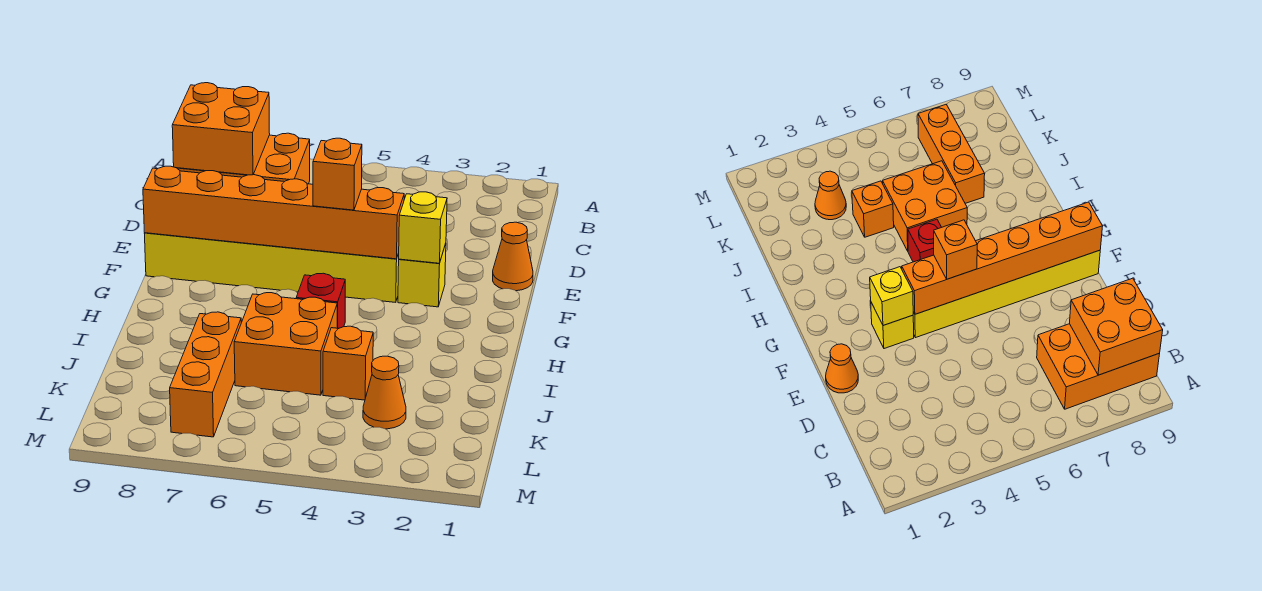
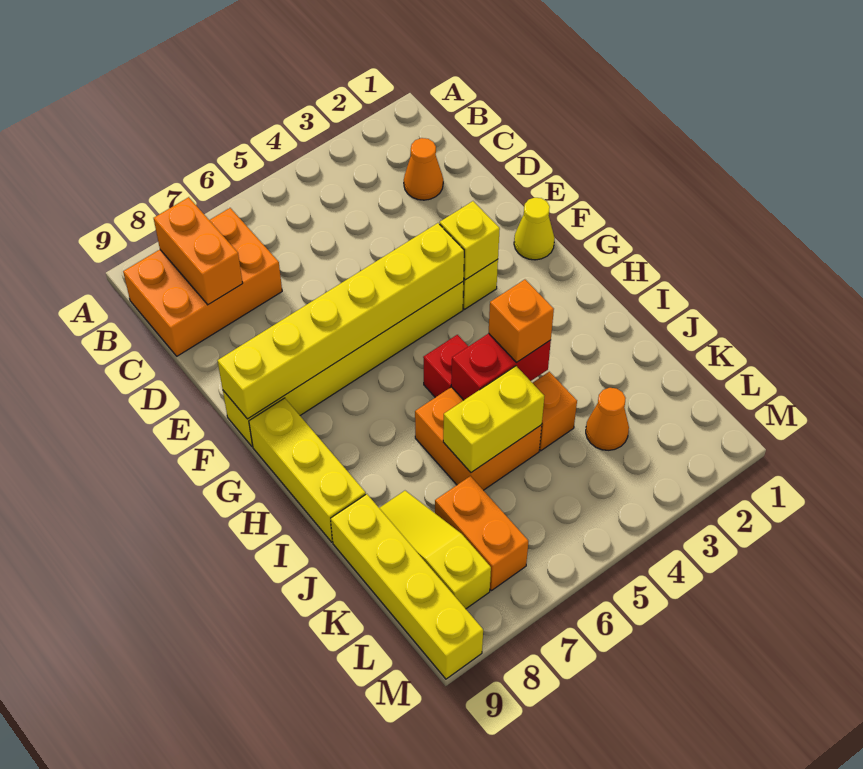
orange brick B8:C9 level 2 -> orange brick B8:C8 level 2
orange cone E1 level 1 -> orange cone C2 level 1
none -> yellow cone F1 level 1
orange brick F4:F9 level 2 -> yellow brick F4:F9 level 2
orange brick F5 level 3 -> orange brick I4 level 3
none -> yellow brick G9:I9 level 1
none -> red brick I4:I5 level 2
none -> yellow brick J5:J6 level 2
orange brick J7:L7 level 1 -> orange brick K7:L7 level 1
none -> yellow slope J8:L8 level 1 top L
none -> yellow brick J9:M9 level 1

